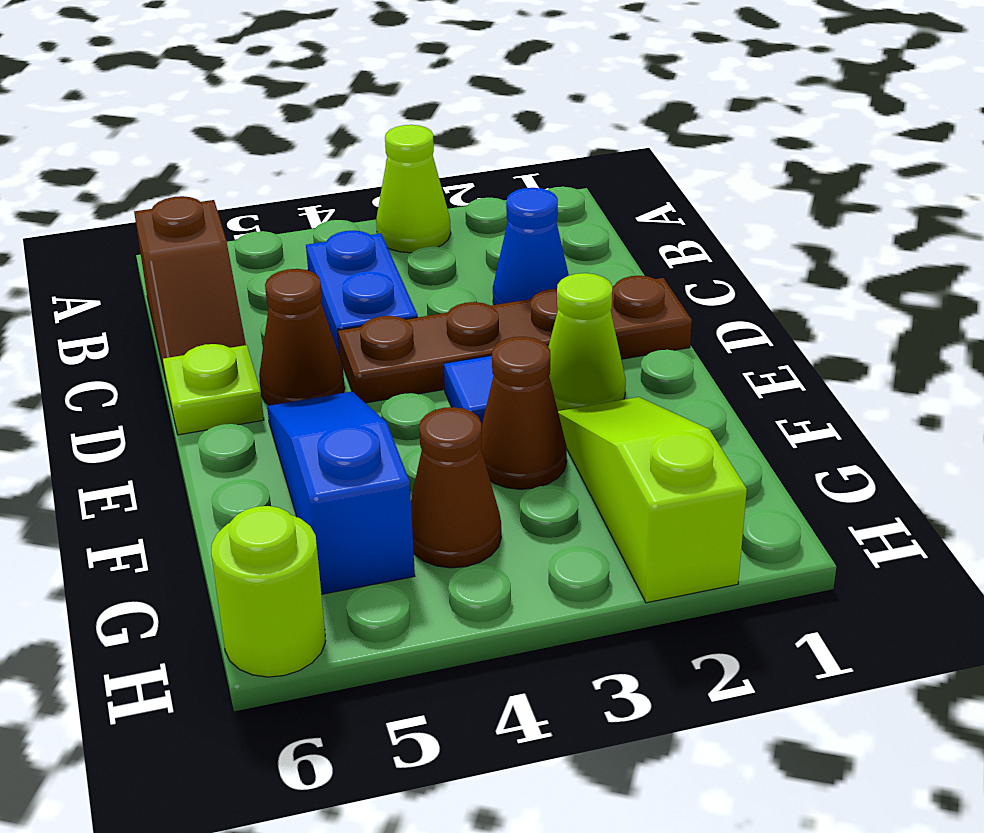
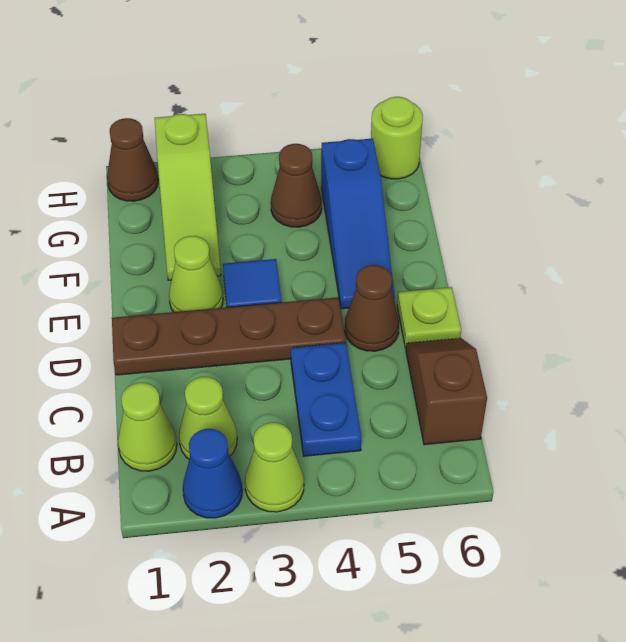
none -> lime cone B1 level 1
none -> lime cone B2 level 1
blue cone C2 level 1 -> blue cone A2 level 1
brown cone F3 level 1 -> brown cone H1 level 1

